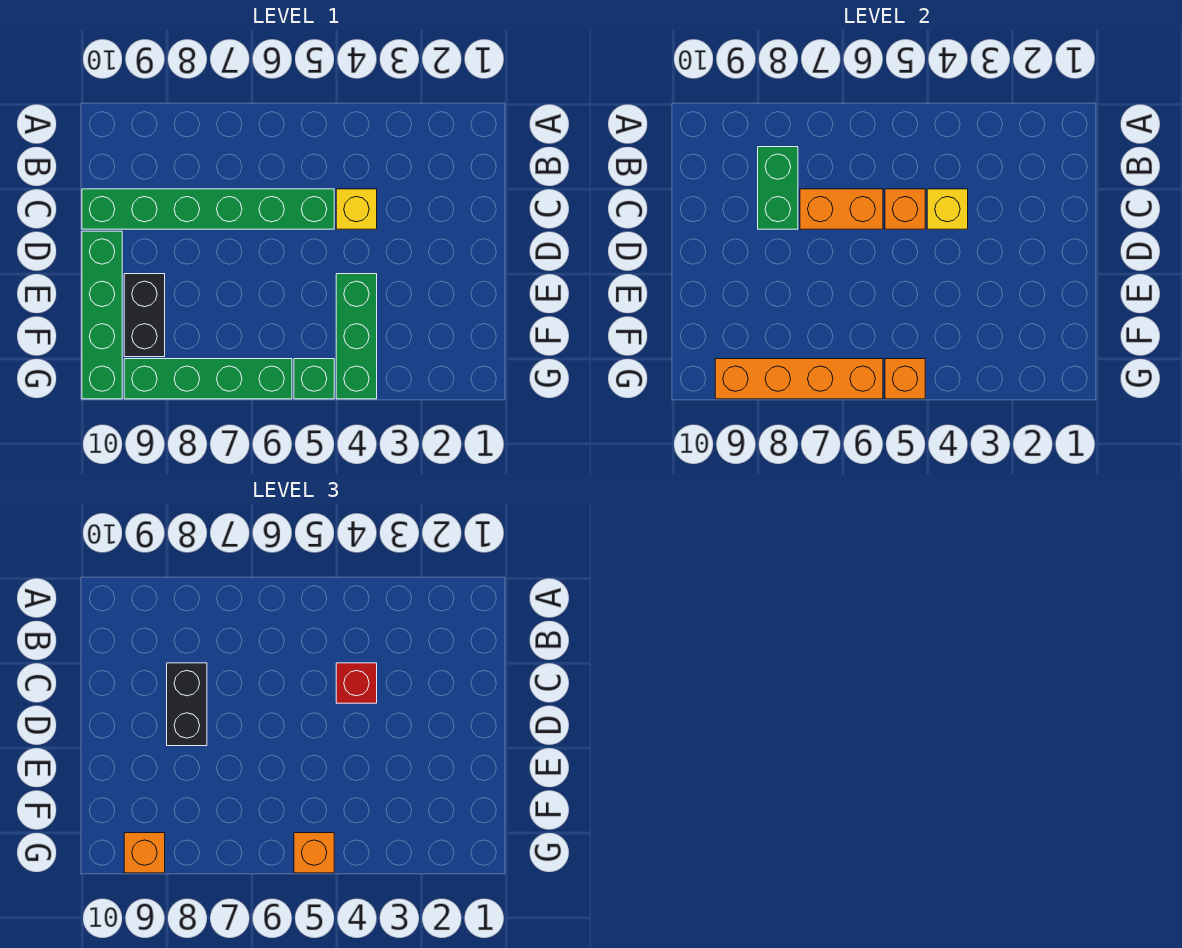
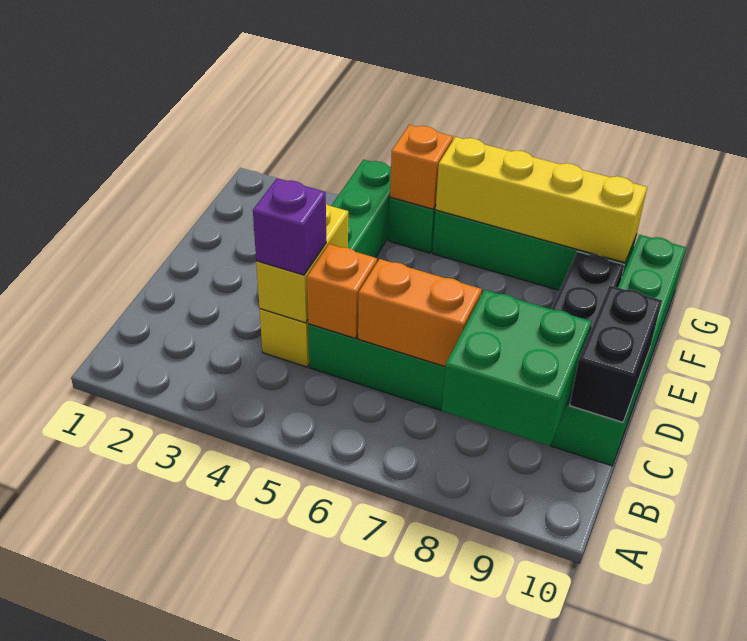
green brick B8:C8 level 2 -> green brick B8:C9 level 2
yellow brick C4 level 2 -> yellow brick C4:D4 level 2
red brick C4 level 3 -> purple brick C4 level 3
black brick C8:D8 level 3 -> black brick C10:D10 level 2
orange brick G5 level 3 -> none
orange brick G6:G9 level 2 -> yellow brick G6:G9 level 2
orange brick G9 level 3 -> none

